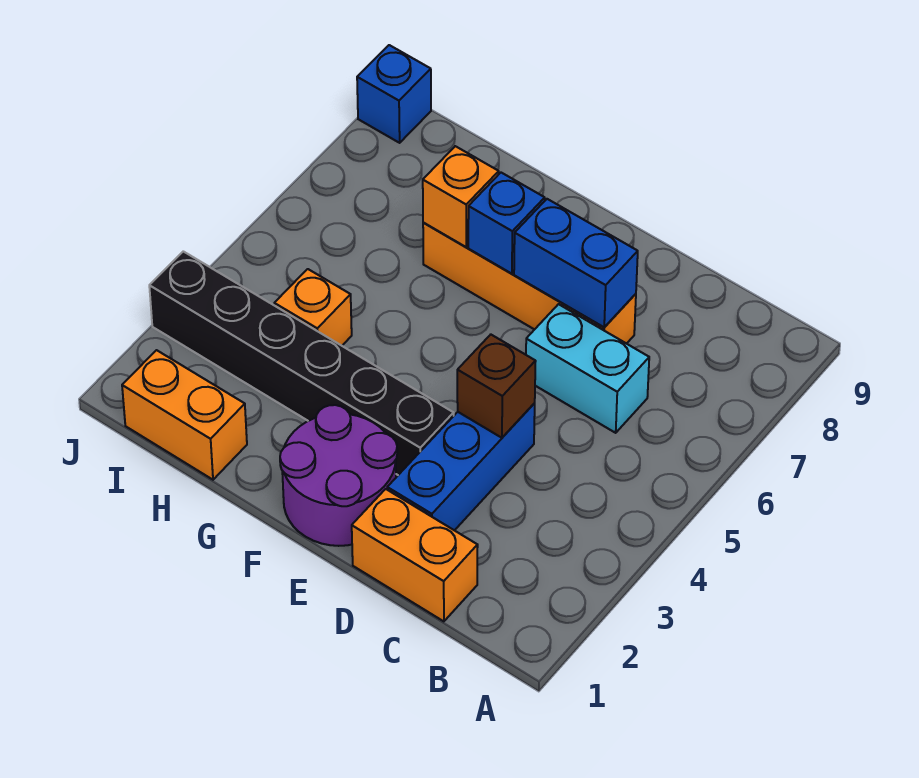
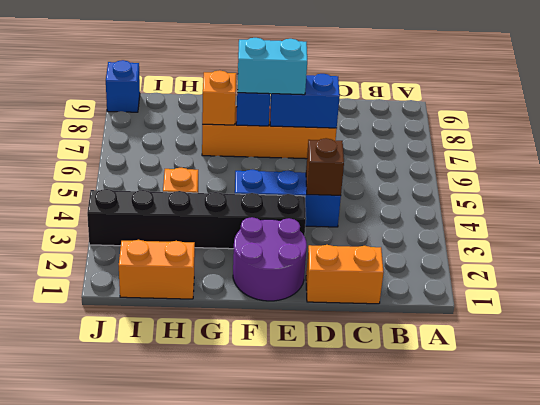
cyan brick C6:D6 level 1 -> cyan brick E7:F7 level 3
blue brick D2:D4 level 1 -> blue brick D4:F4 level 1

